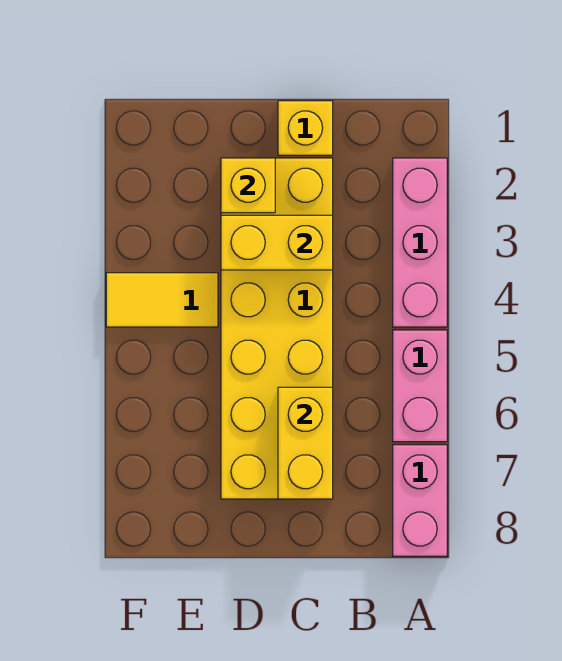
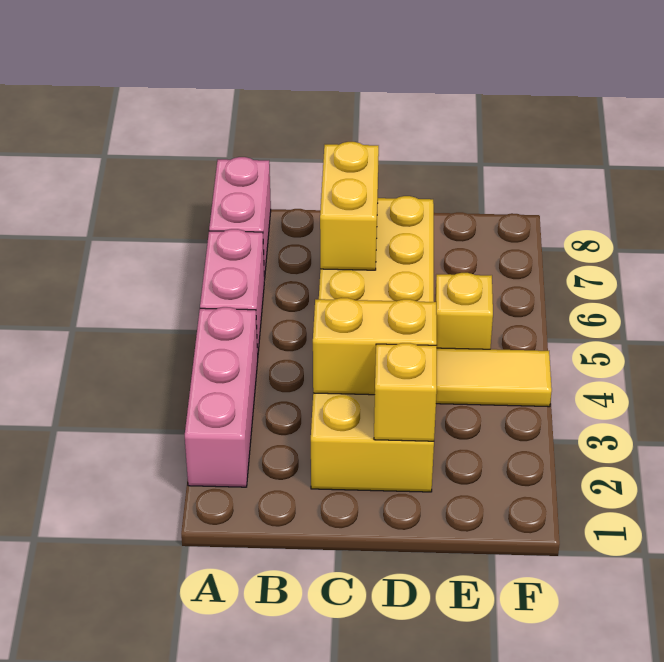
yellow brick C1 level 1 -> yellow brick E5 level 1

